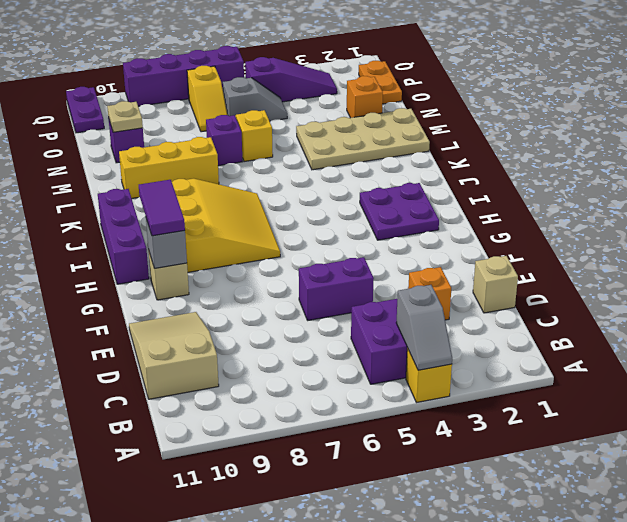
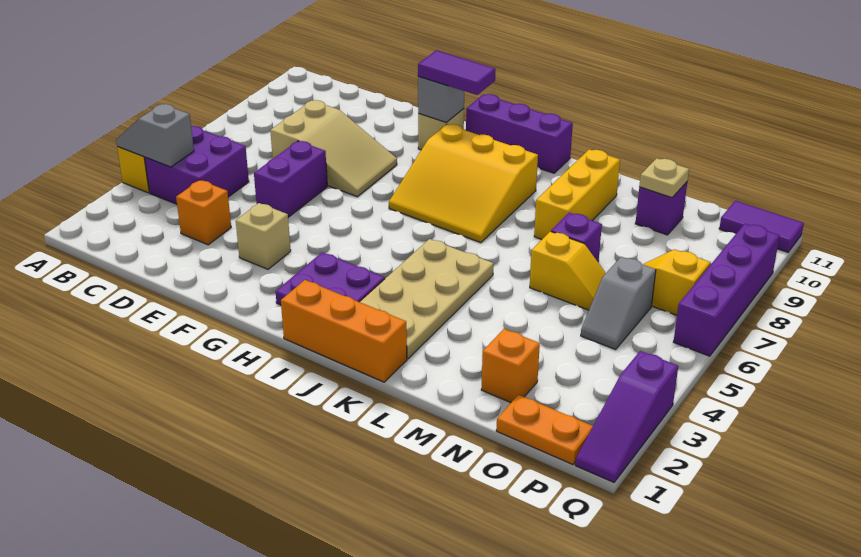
tan slope C10:E11 level 1 top C -> tan slope D7:F8 level 1 top D
tan brick D1 level 1 -> tan brick F3 level 1
none -> orange brick I1:K1 level 1
tan plate L1:M4 level 1 -> tan plate J2:K5 level 1
purple slope P3:P5 level 1 top 5 -> purple slope Q1:Q3 level 1 top 3
purple plate P11:Q11 level 1 -> purple tile P11:Q11 level 1

